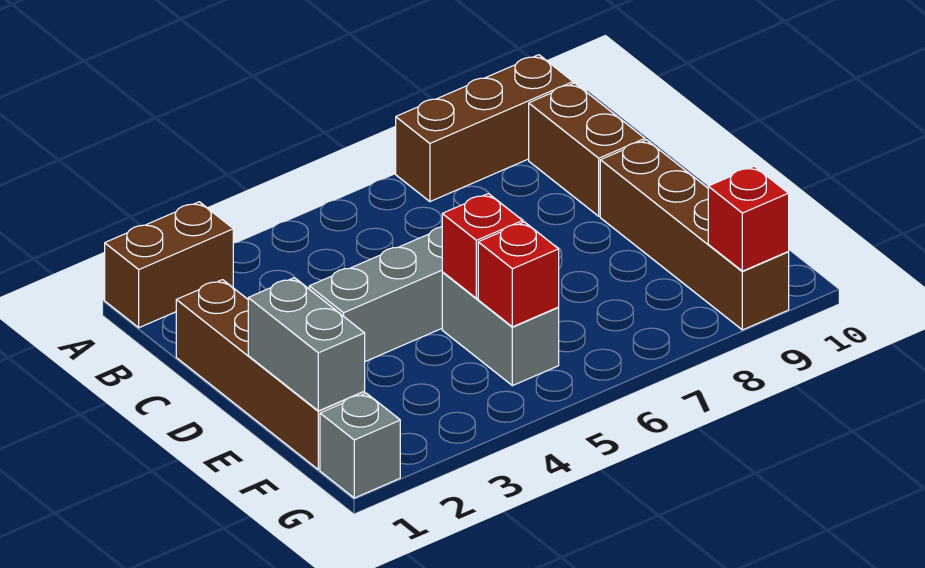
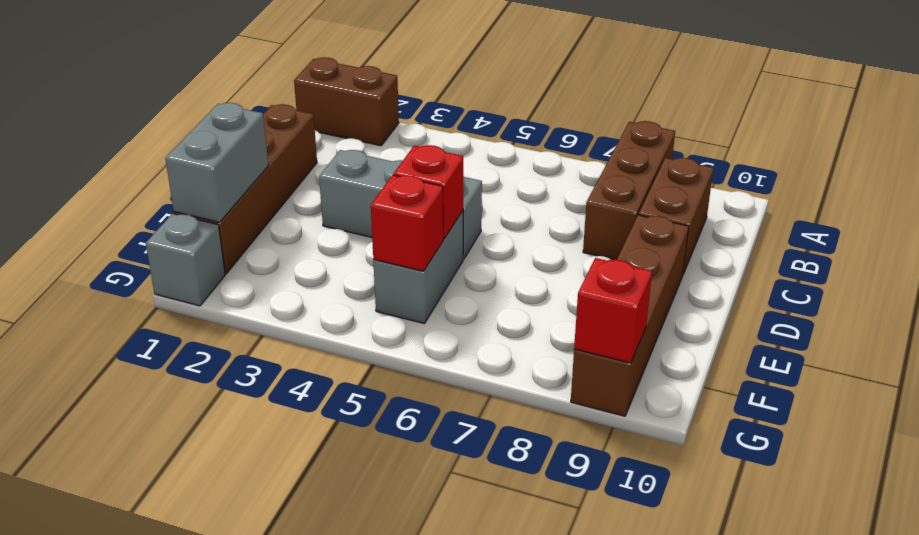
brown brick A7:A9 level 1 -> brown brick A8:C8 level 1

